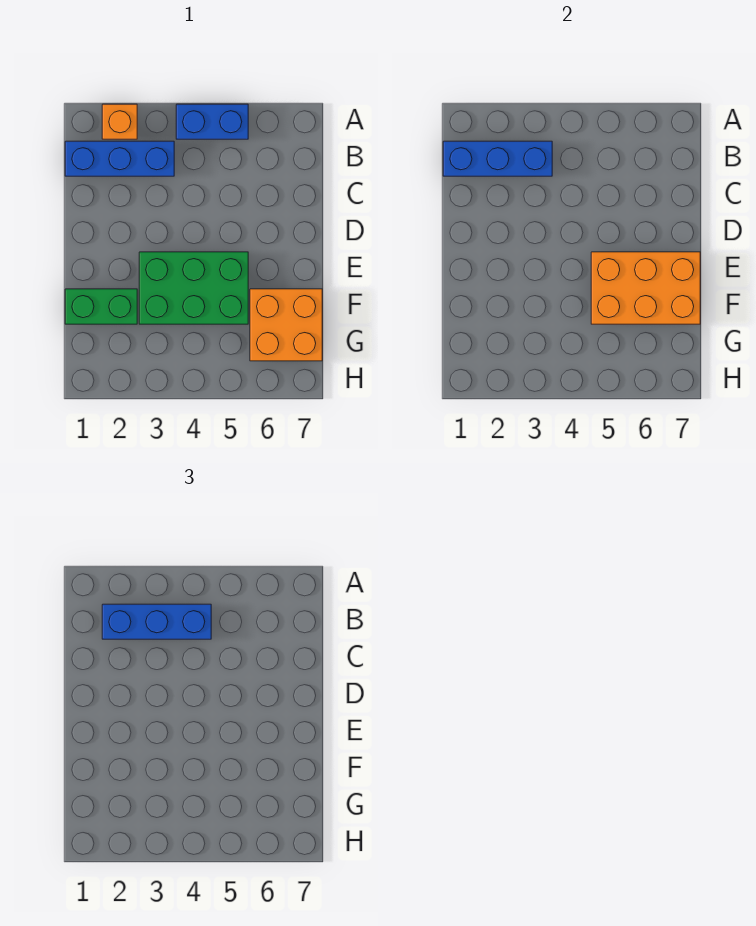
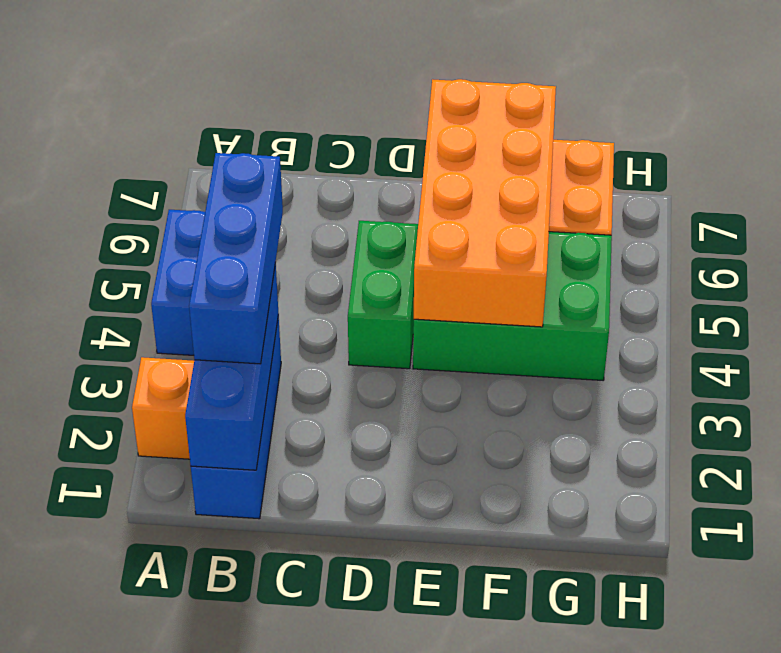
green brick E3:F5 level 1 -> green brick E4:G5 level 1
orange brick E5:F7 level 2 -> orange brick E4:F7 level 2
green brick F1:F2 level 1 -> green brick D4:D5 level 1

